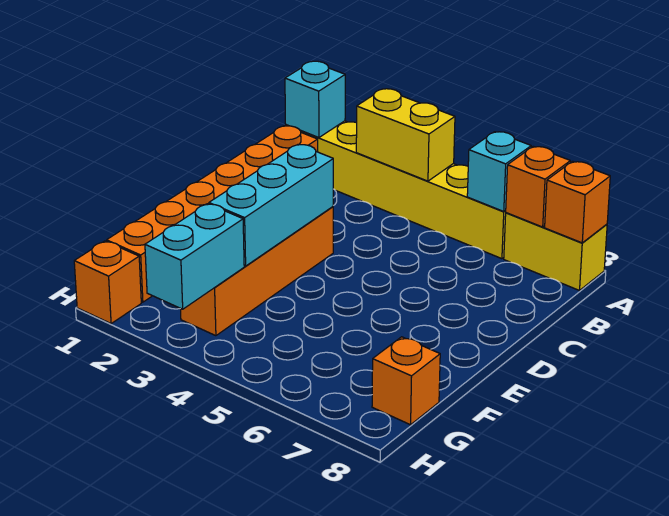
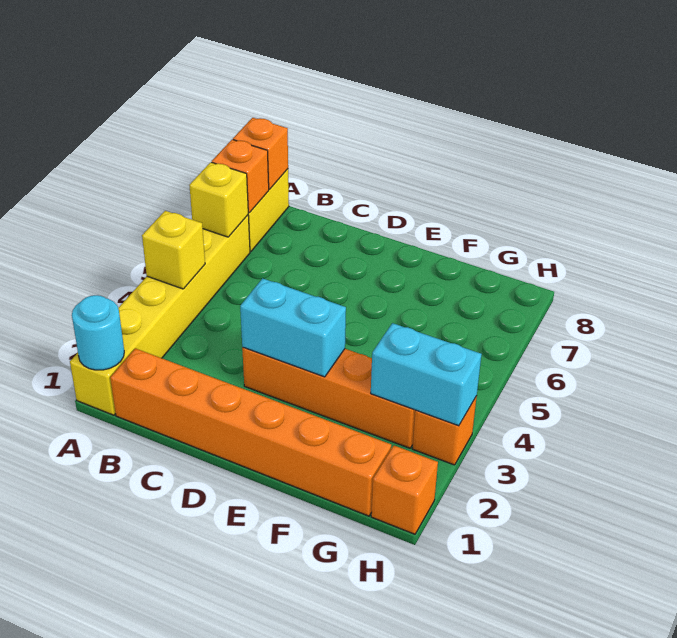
cyan brick A1 level 2 -> cyan round brick A1 level 2
yellow brick A3:A4 level 2 -> yellow brick A4 level 2
cyan brick A6 level 2 -> yellow brick A6 level 2
cyan brick D3:F3 level 2 -> cyan brick D3:E3 level 2
orange brick G8 level 1 -> orange brick H3 level 1

